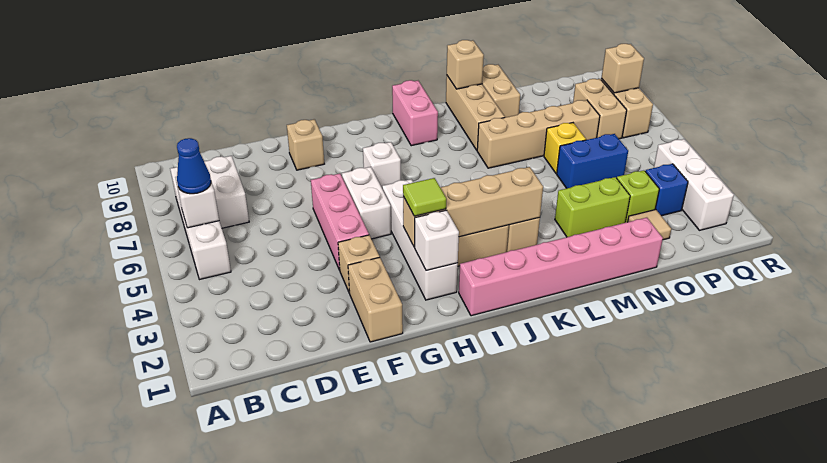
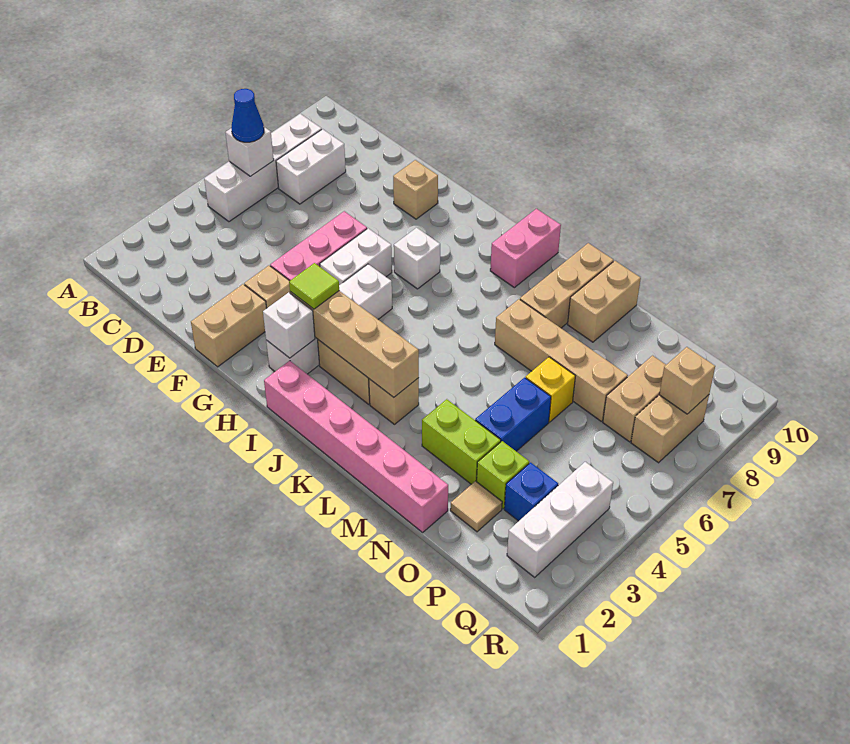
tan brick L10 level 2 -> none
blue brick N5:O5 level 1 -> blue brick N4:N5 level 1

